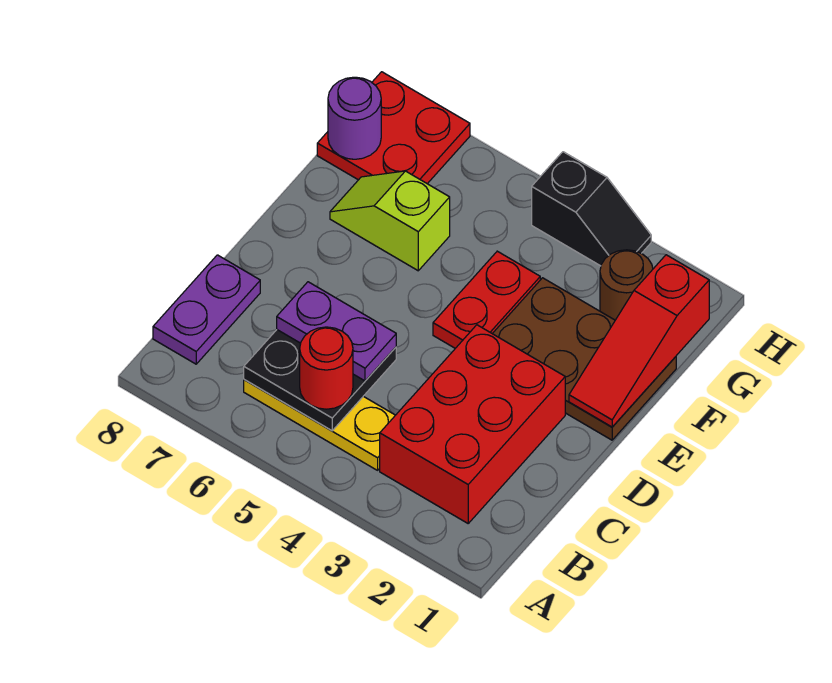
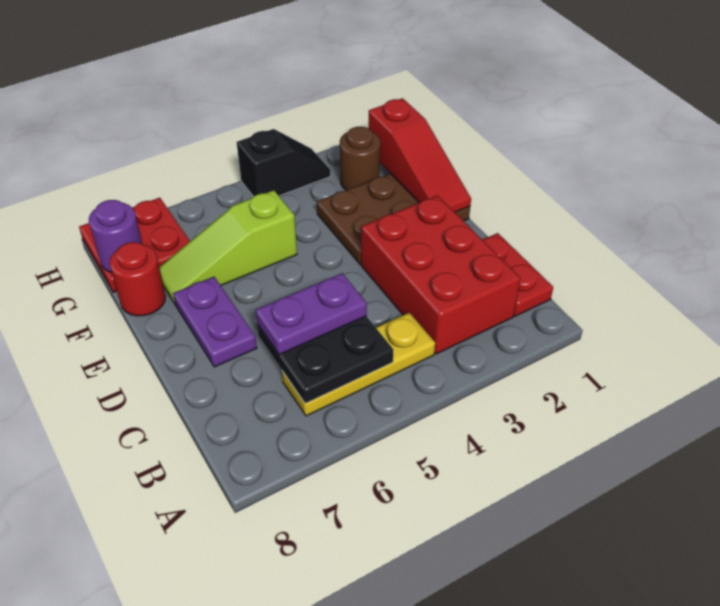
red round brick B5 level 3 -> red round brick F8 level 1
purple plate B8:C8 level 1 -> purple plate D7:E7 level 1
red plate E4:F4 level 1 -> red plate B1:C1 level 1
lime slope F6:F7 level 1 top 6 -> lime slope F5:F7 level 1 top 5

